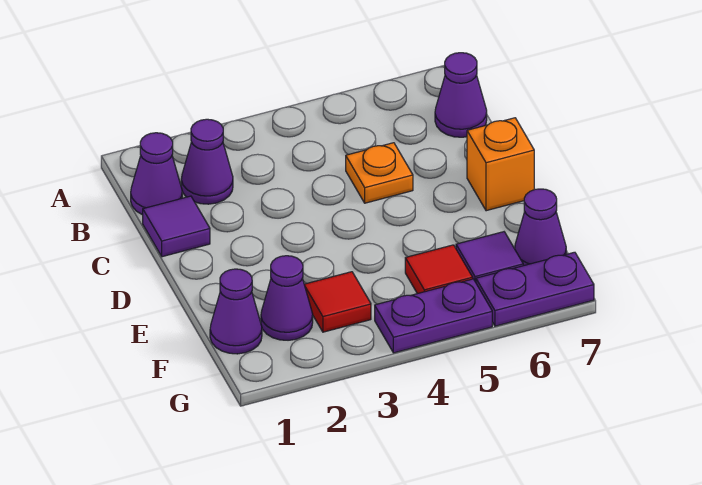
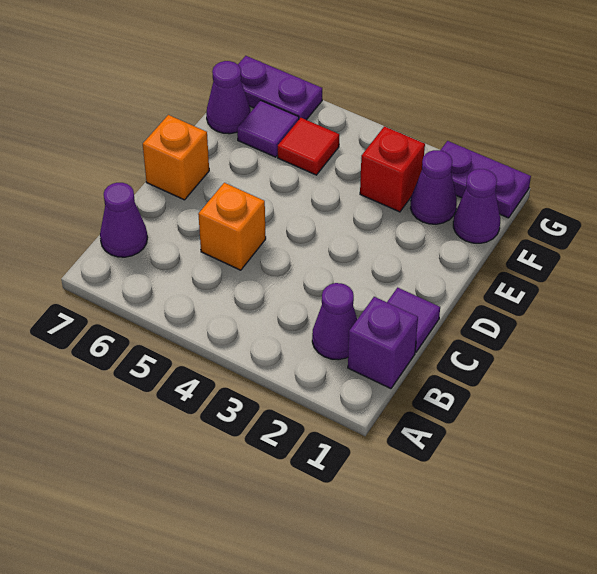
purple cone B1 level 1 -> purple brick B1 level 1
orange plate C5 level 1 -> orange brick C5 level 1
red tile F3 level 1 -> red brick F3 level 1
purple plate G4:G5 level 1 -> purple plate G1:G2 level 1

